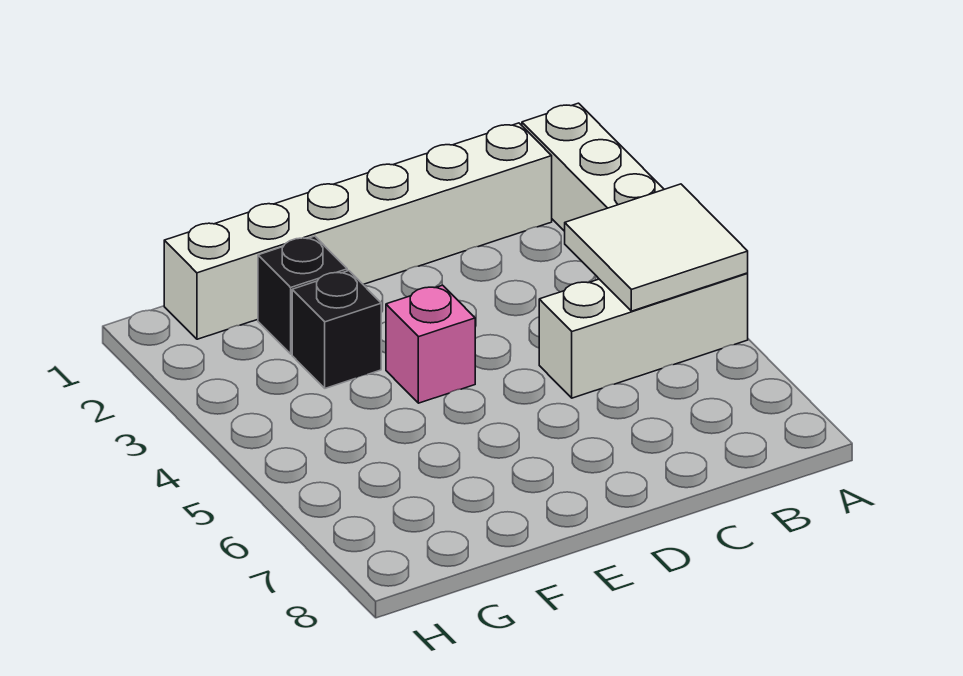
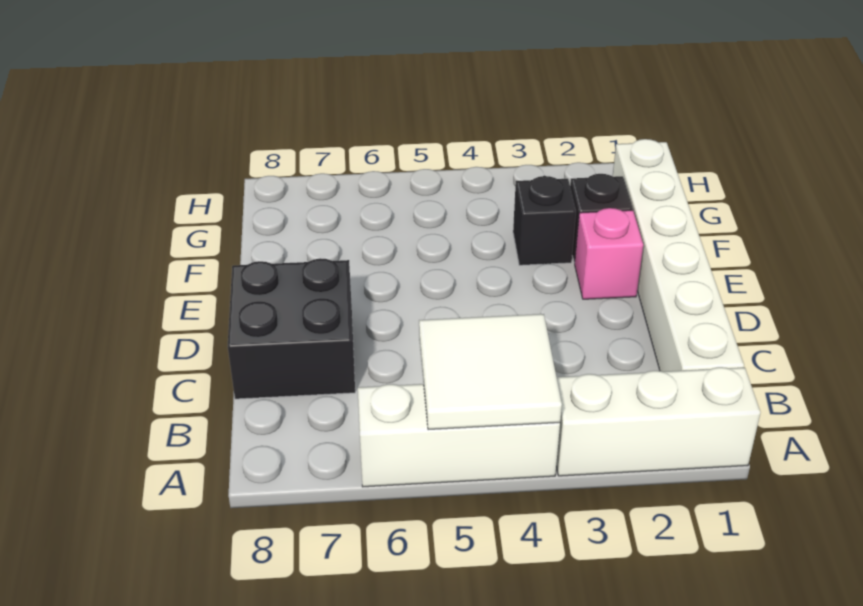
white brick A5:C5 level 1 -> white brick A4:A6 level 1
none -> black brick C7:D8 level 1
pink brick E4 level 1 -> pink brick E2 level 1

